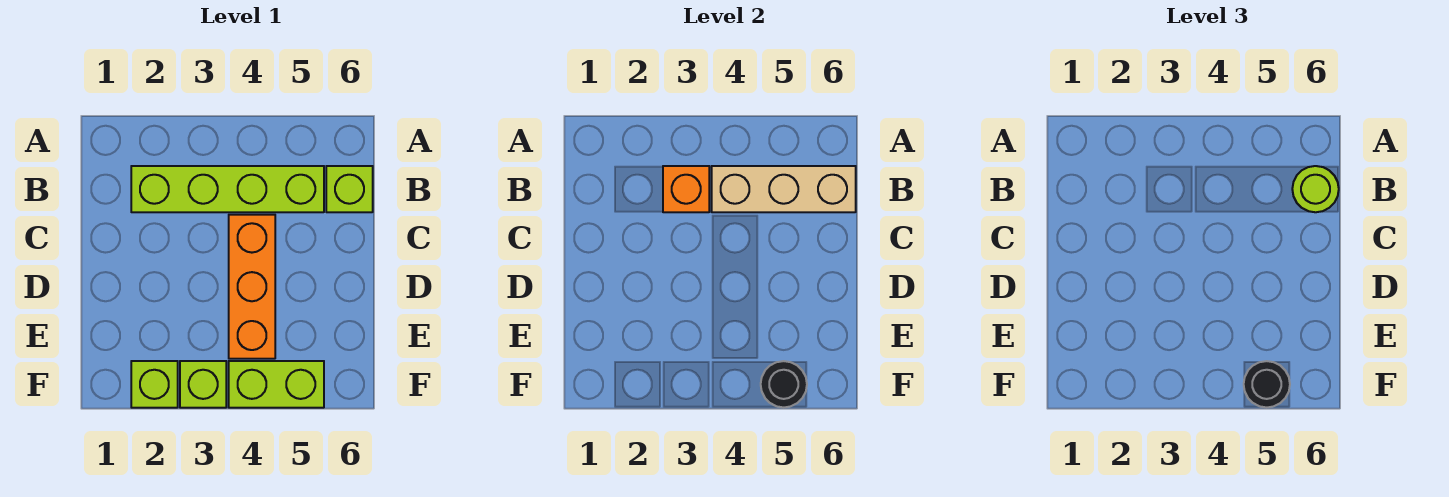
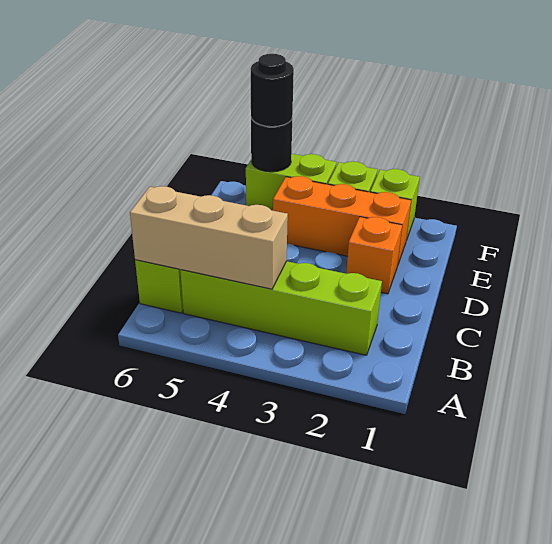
orange brick B3 level 2 -> orange brick D2 level 1
lime round brick B6 level 3 -> none
orange brick C4:E4 level 1 -> orange brick E2:E4 level 1

